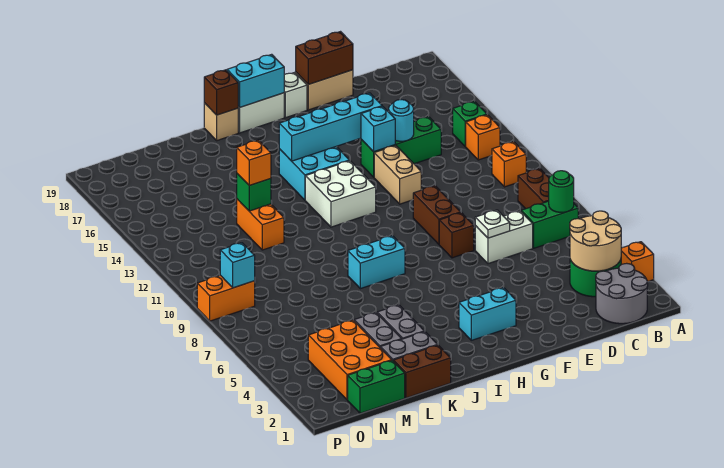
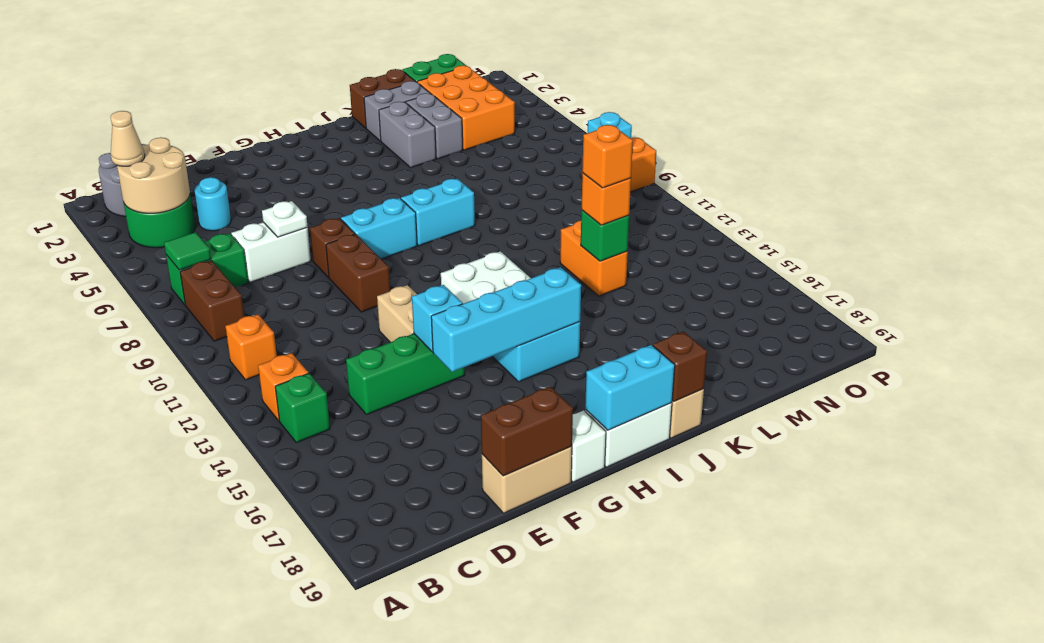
orange brick A3 level 1 -> orange brick L13 level 4
none -> tan cone B3 level 3
green round brick B7 level 2 -> green tile B7 level 2
cyan round brick E14 level 2 -> cyan round brick D4 level 1
cyan brick G3:H3 level 1 -> cyan brick G8:H8 level 1

